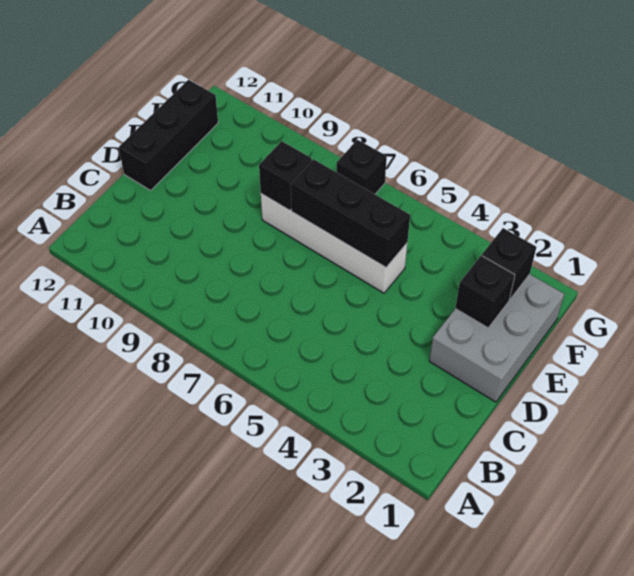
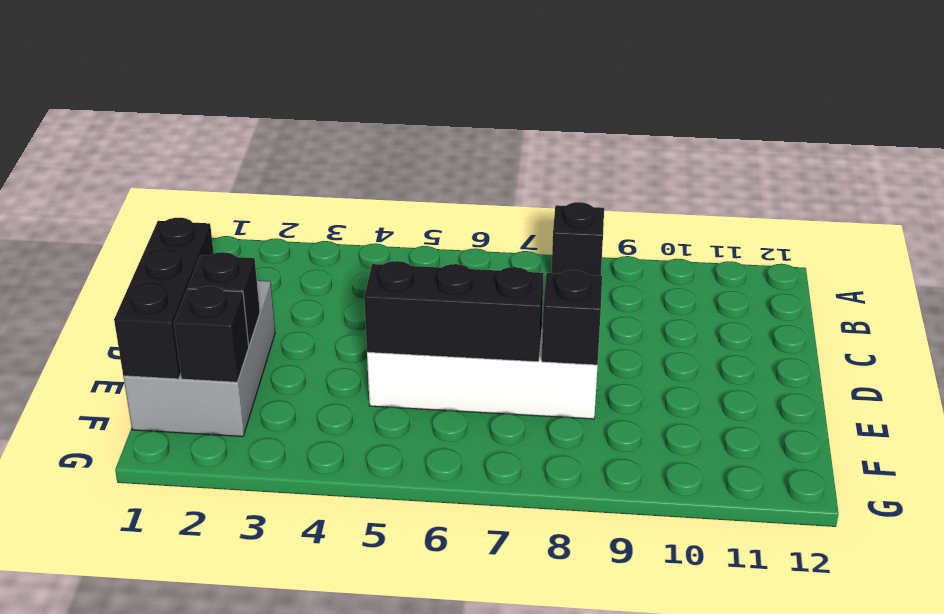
black brick D12:F12 level 1 -> black brick D1:F1 level 2
black brick G7 level 1 -> black brick A8 level 1

